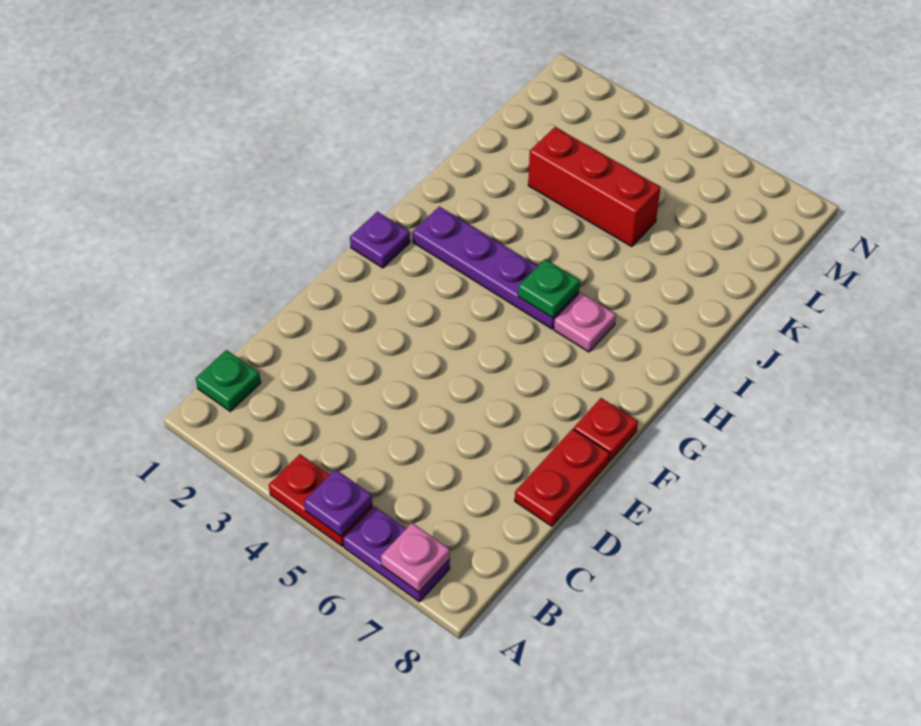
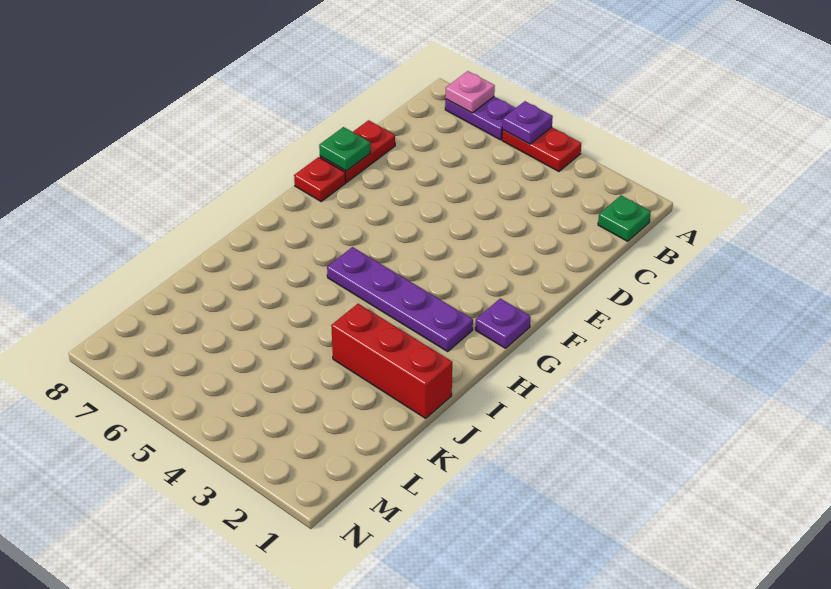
green plate H5 level 2 -> green plate E8 level 2
pink plate H6 level 1 -> none
red brick K3:K5 level 1 -> red brick J1:J3 level 1

